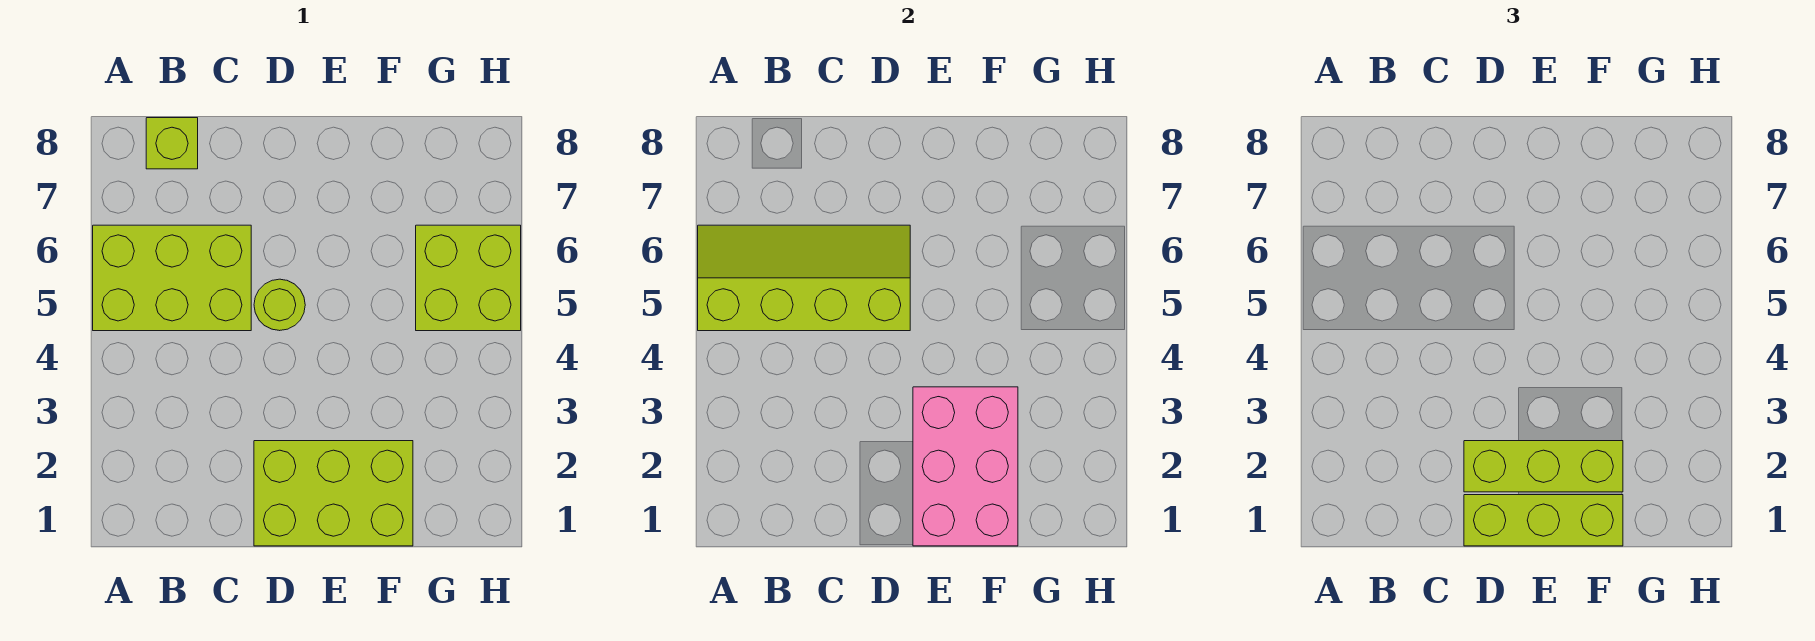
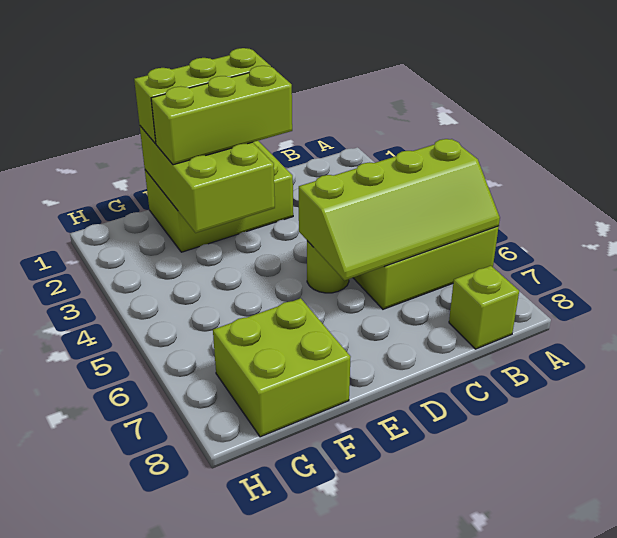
pink brick E1:F3 level 2 -> lime brick E1:F3 level 2
lime brick G5:H6 level 1 -> lime brick F7:G8 level 1

